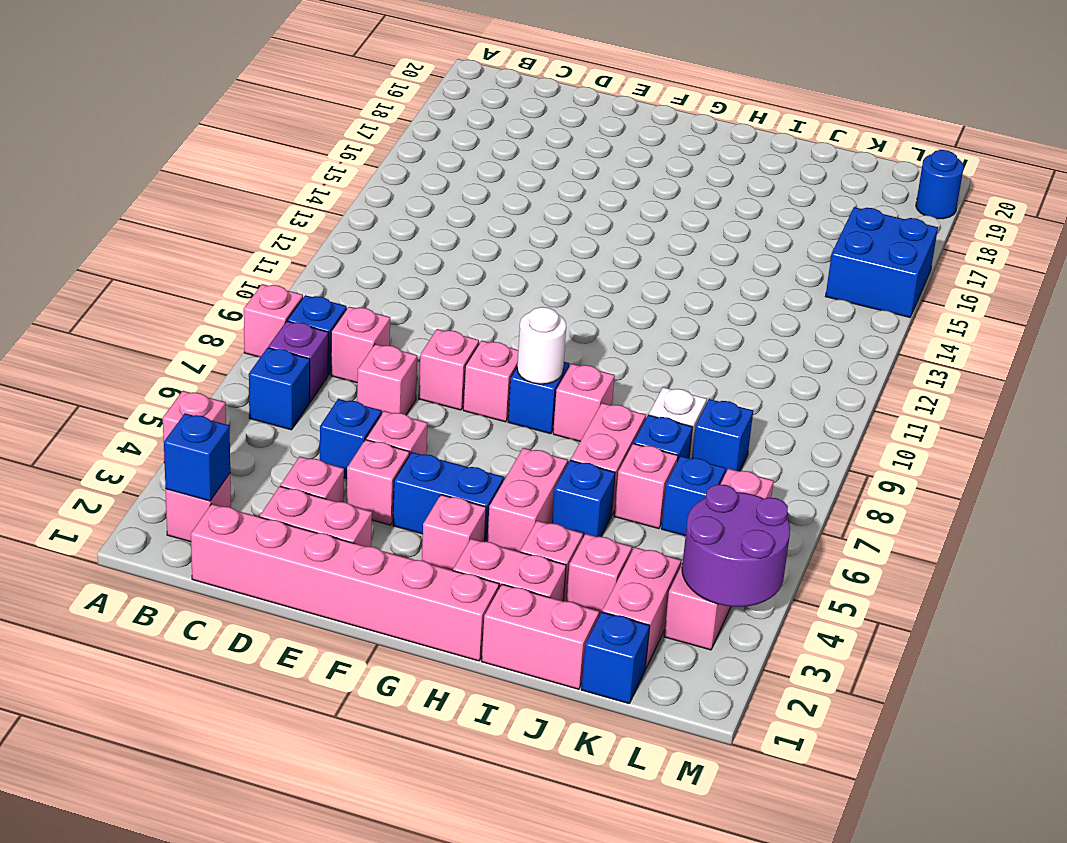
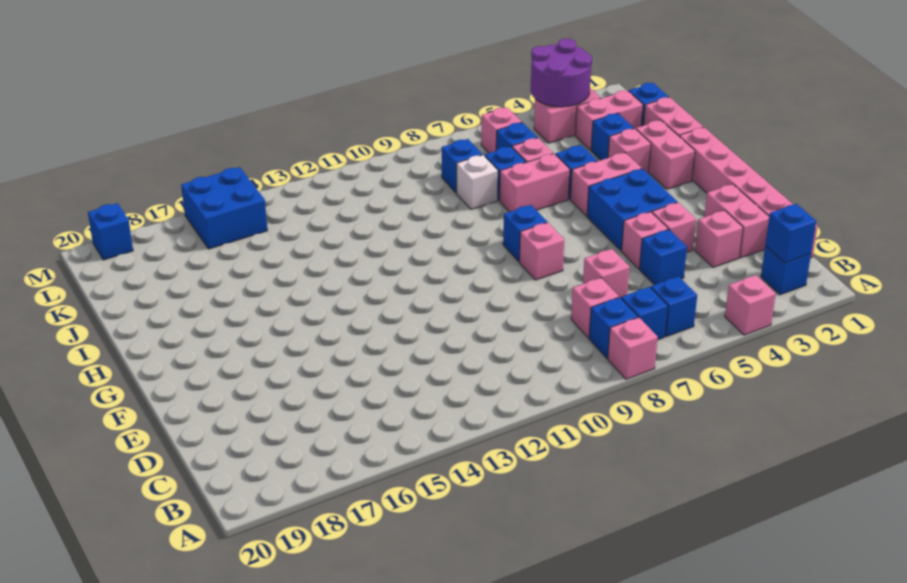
pink brick B2 level 1 -> blue brick B2 level 1
purple brick B7 level 1 -> blue brick B7 level 1
pink brick E8 level 1 -> none
blue brick F4:G4 level 1 -> blue brick F4:G5 level 1
pink brick G3 level 1 -> none
white round brick G8 level 2 -> none
pink brick H8 level 1 -> none
pink brick J3 level 1 -> blue brick J3 level 1
blue round brick M19 level 1 -> blue brick M19 level 1

